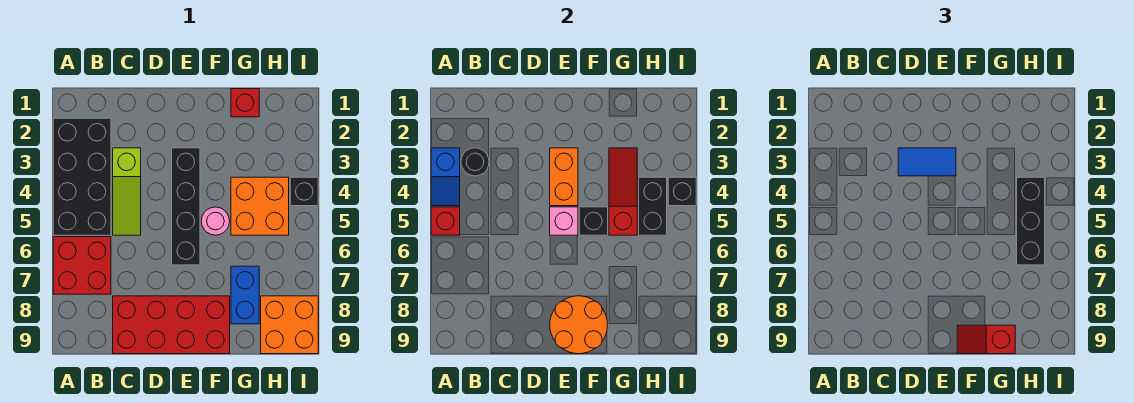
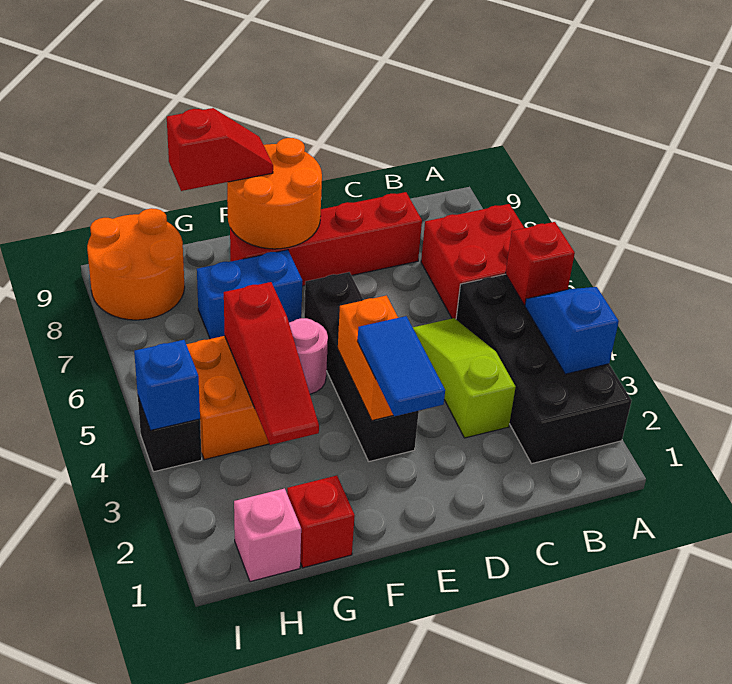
black round brick B3 level 2 -> none
red brick C8:F9 level 1 -> red brick C8:F8 level 1
blue tile D3:E3 level 3 -> blue tile E2:E3 level 3
pink brick E5 level 2 -> pink brick H1 level 1
black brick F5 level 2 -> none
blue brick G7:G8 level 1 -> blue brick F7:G7 level 1
black brick H4:H5 level 2 -> none
black brick H4:H6 level 3 -> none
orange brick H8:I9 level 1 -> orange round brick H8:I9 level 1
black brick I4 level 2 -> blue brick I4 level 2

